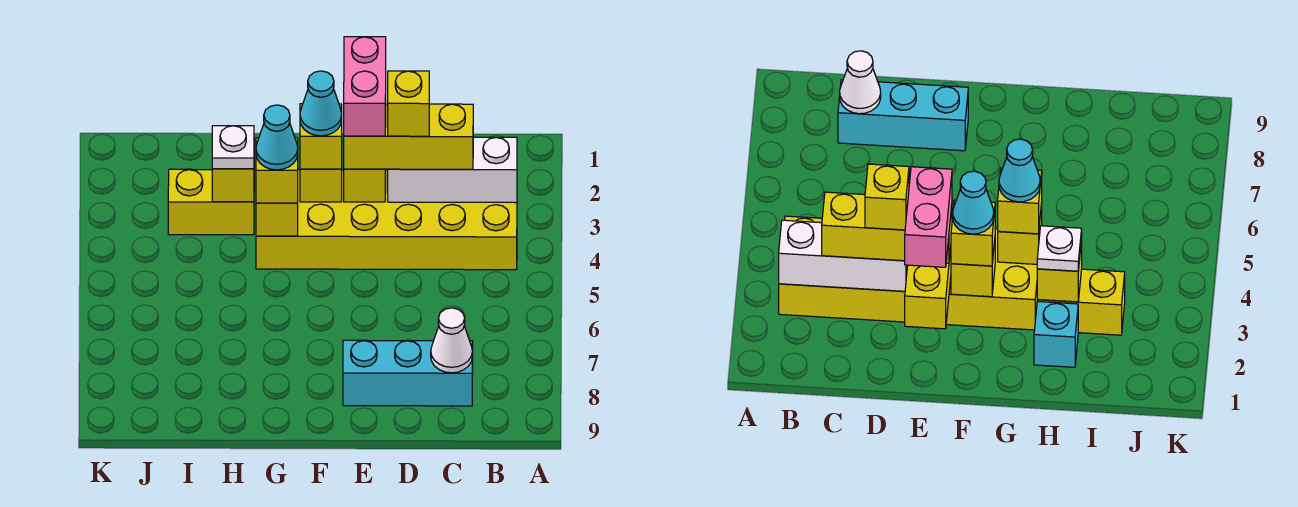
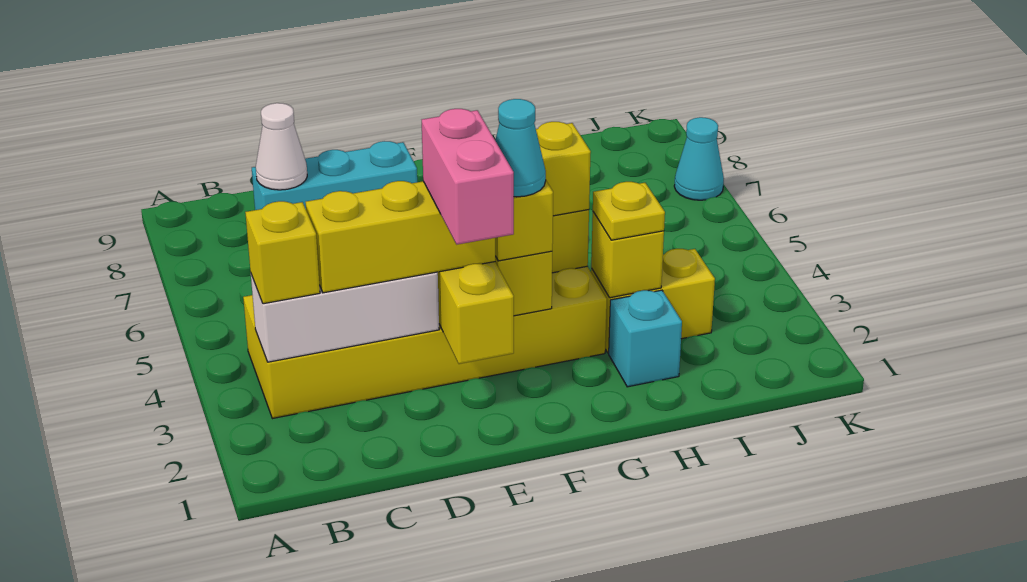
yellow brick D3 level 4 -> yellow brick B3 level 3
cyan cone G4 level 4 -> cyan cone K7 level 1
white plate H3 level 3 -> yellow plate H3 level 3

